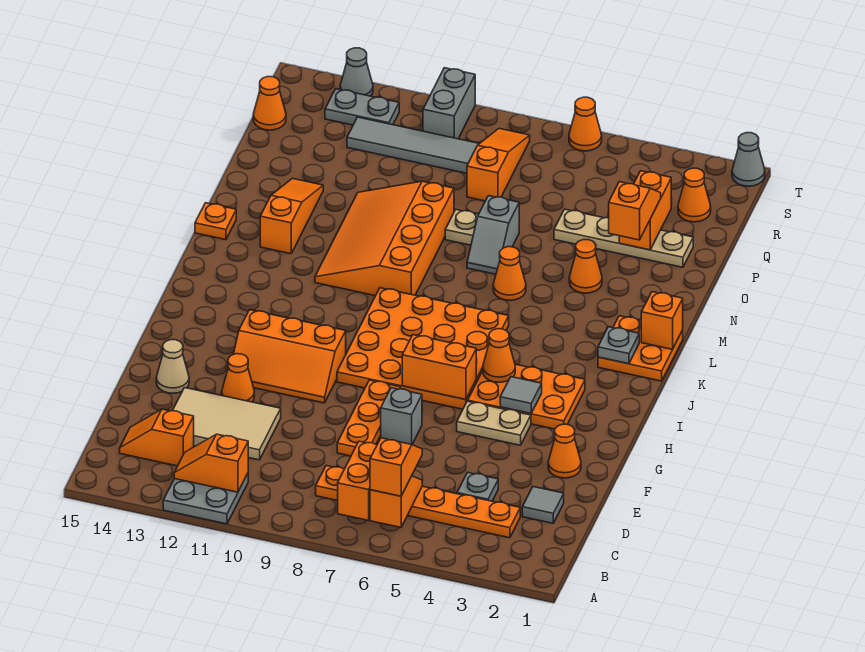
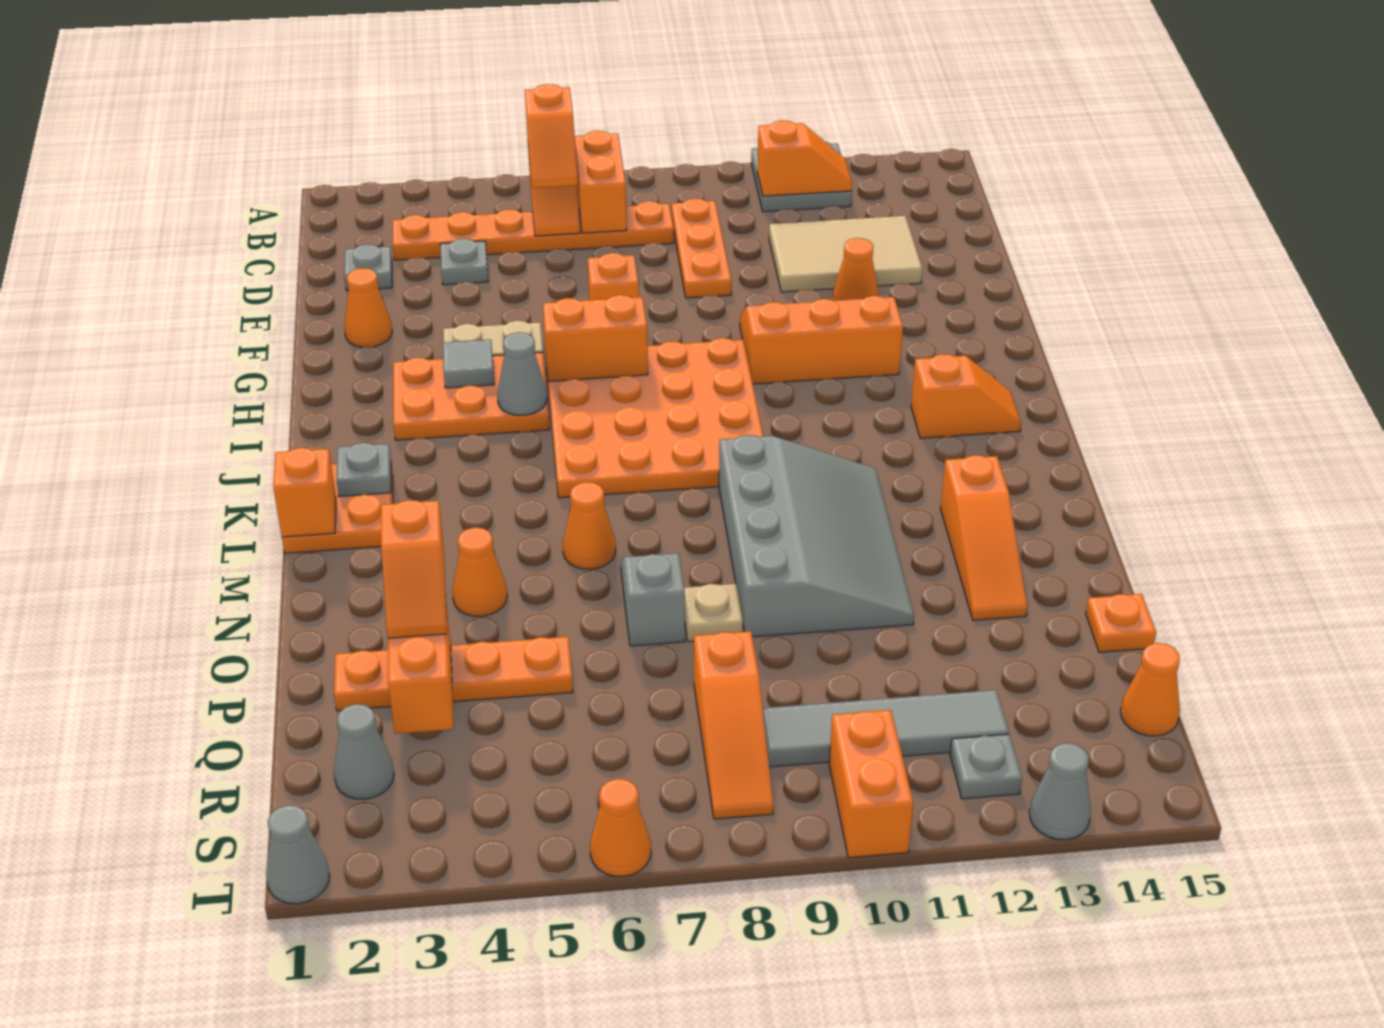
orange slope C13:C14 level 1 top 13 -> orange slope J13:J14 level 1 top 13
grey tile D2 level 1 -> grey plate D2 level 1
orange plate E8:G8 level 1 -> orange plate C9:E9 level 1
grey brick F7 level 1 -> orange brick F7 level 1
tan cone F14 level 1 -> none
orange cone I5 level 2 -> grey cone I5 level 2
orange slope L9:O11 level 1 top 9 -> grey slope L9:O11 level 1 top 9
orange plate M15 level 1 -> orange plate P15 level 1
tan plate P2:P5 level 1 -> orange plate P2:P5 level 1
orange cone R2 level 1 -> grey cone R2 level 1
grey brick S10:T10 level 1 -> orange brick S10:T10 level 1
grey plate S12:S13 level 1 -> grey plate S12 level 1

